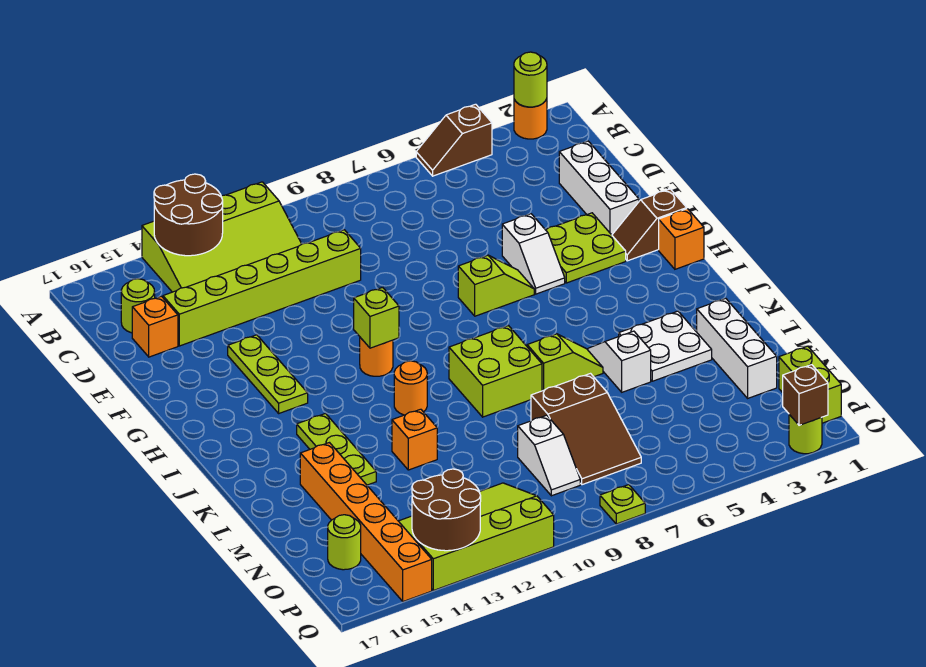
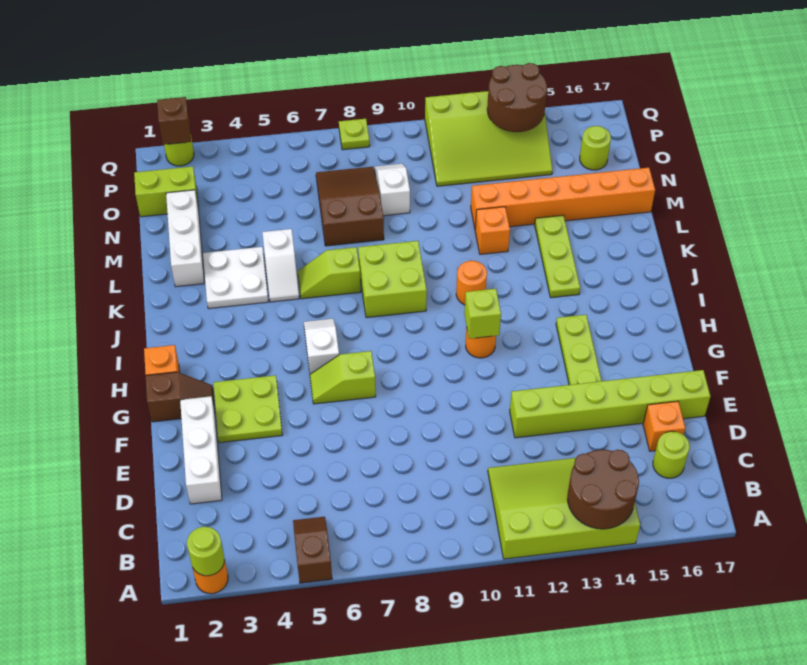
brown slope A4:A5 level 1 top 4 -> brown slope A5:B5 level 1 top A
lime brick D10:D15 level 1 -> lime brick E12:E17 level 1
white slope F5:G5 level 1 top F -> white slope H6:I6 level 1 top H
orange brick L15:Q15 level 1 -> orange brick M12:M17 level 1
lime brick O1:P1 level 1 -> lime brick O1:O2 level 1

